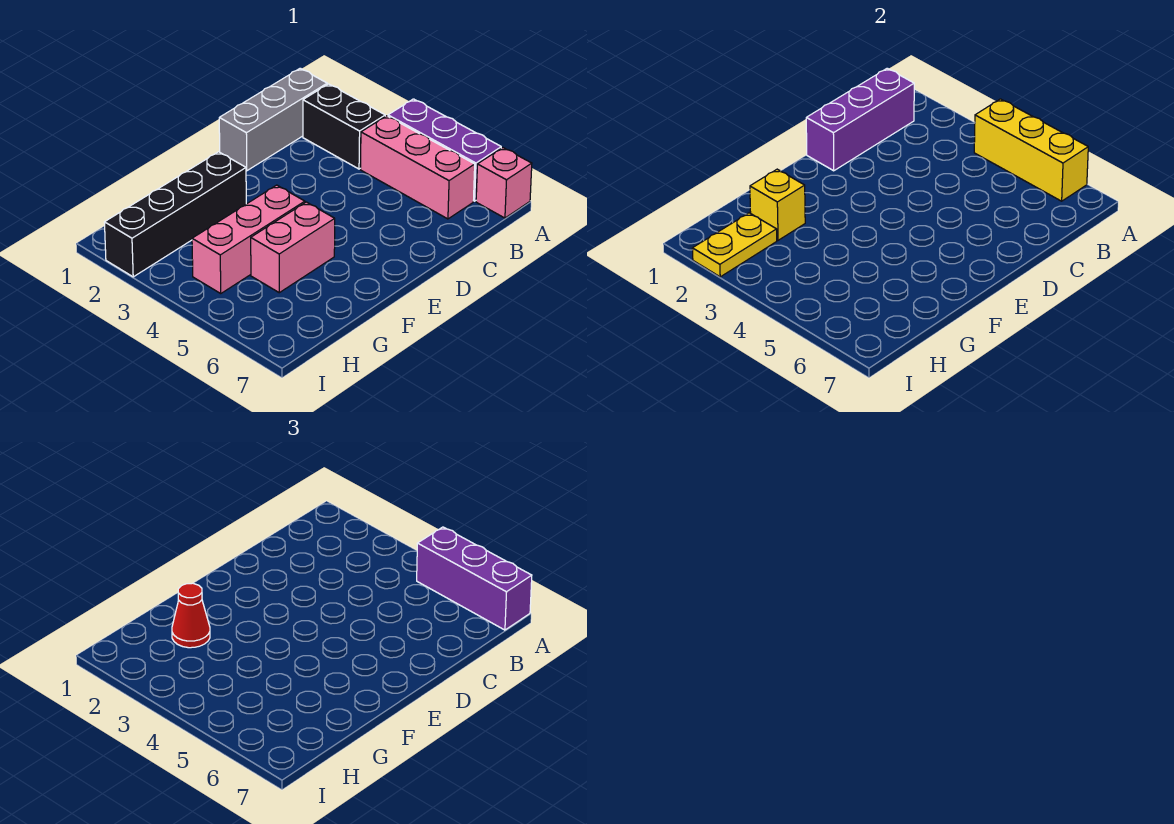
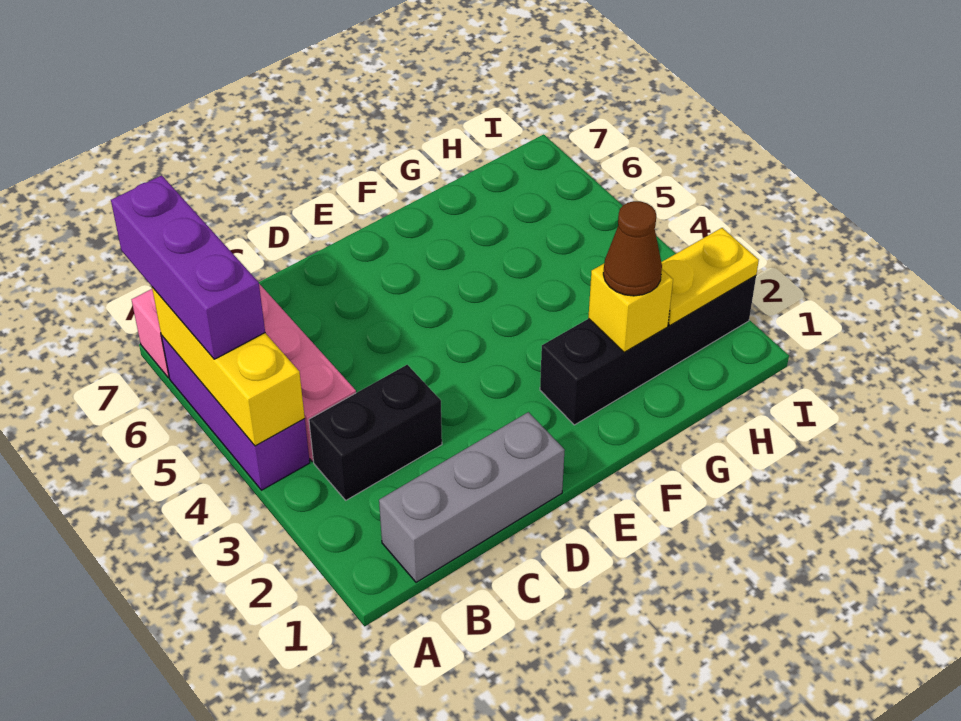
purple brick B1:D1 level 2 -> none
black brick B2:B3 level 1 -> black brick B3:C3 level 1
pink brick F4:H4 level 1 -> none
pink brick F5:G5 level 1 -> none
red cone G2 level 3 -> brown cone G2 level 3

